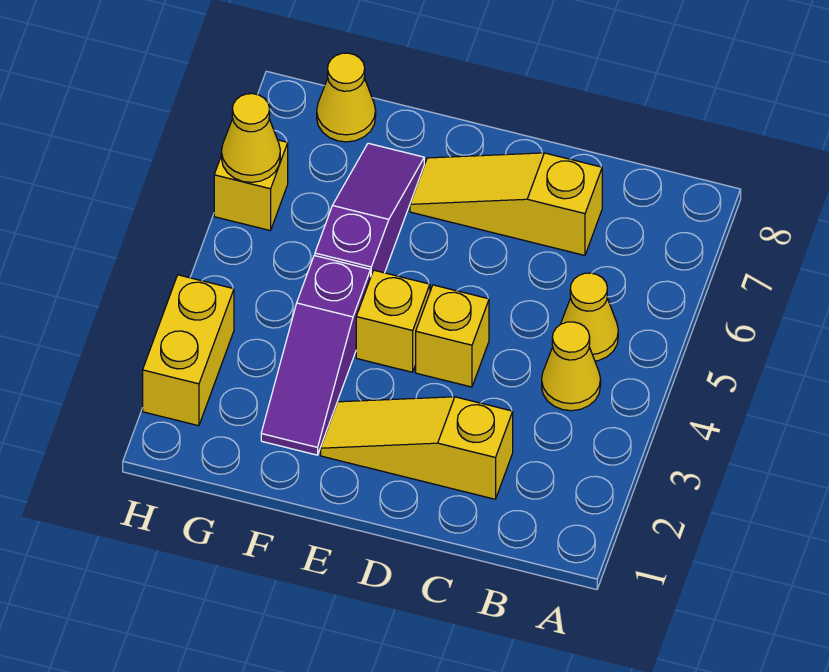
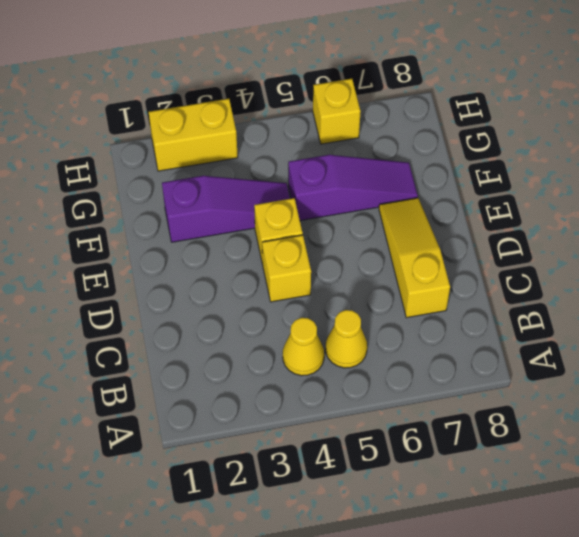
yellow slope C2:E2 level 1 top C -> none
purple slope F2:F4 level 1 top 4 -> purple slope F2:F4 level 1 top 2
yellow cone G8 level 1 -> none
yellow cone H6 level 2 -> none

